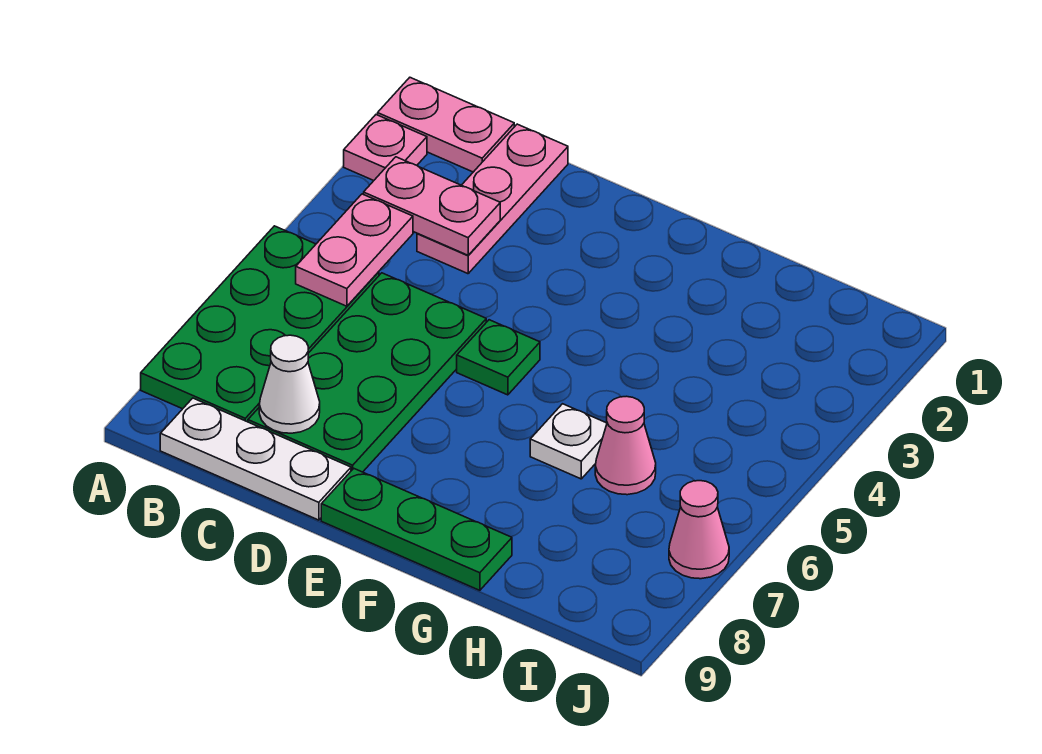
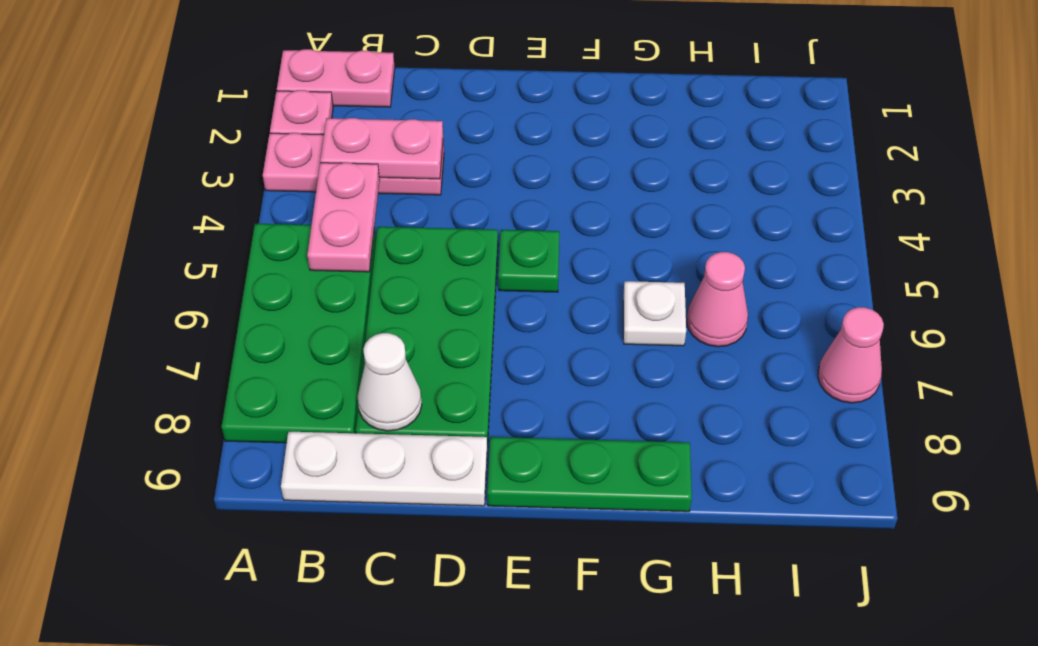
pink plate C1:C3 level 1 -> pink plate A3:C3 level 1

